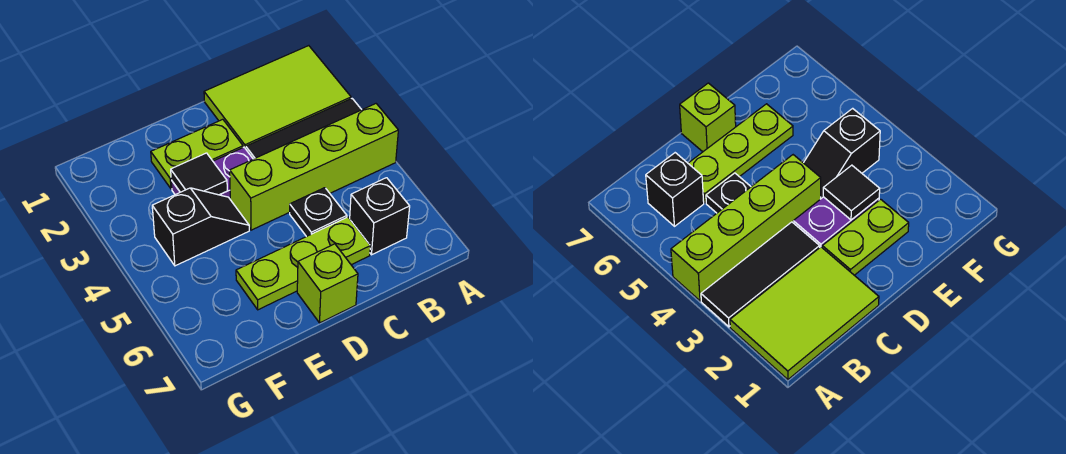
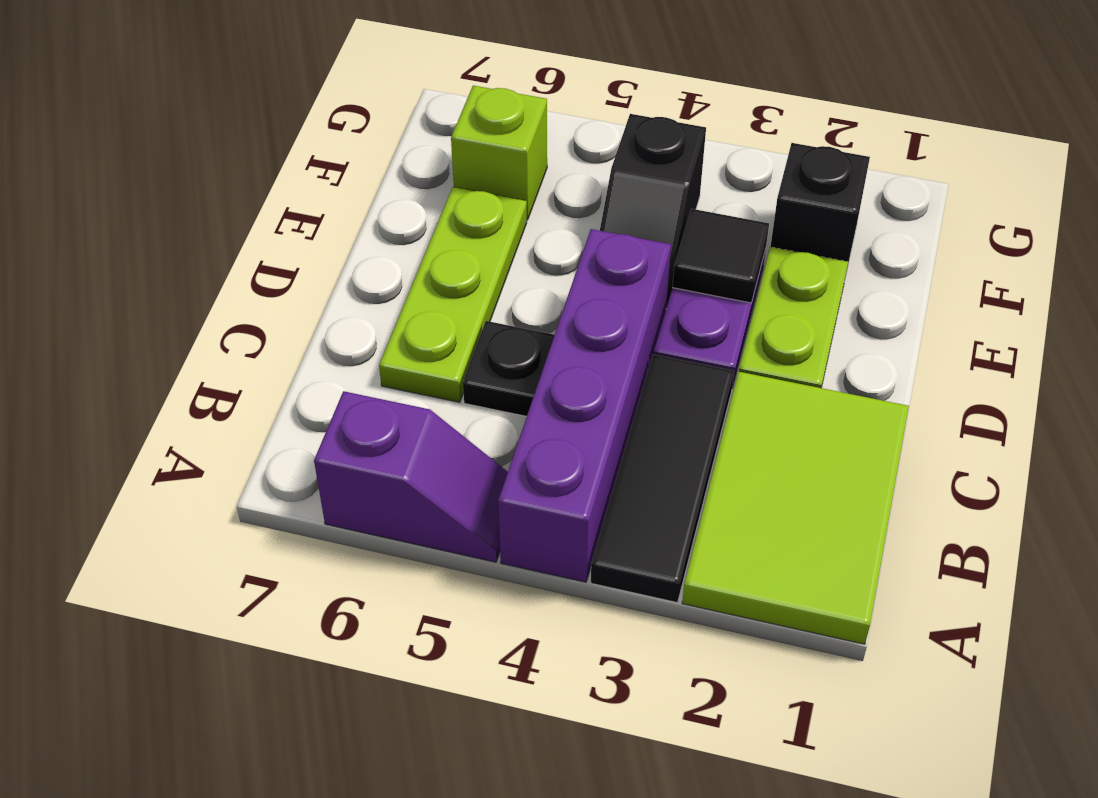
lime brick A4:D4 level 1 -> purple brick A4:D4 level 1
none -> purple slope A5:A6 level 1 top 6
black brick B6 level 1 -> black brick F2 level 1
lime brick D7 level 1 -> lime brick F6 level 1

